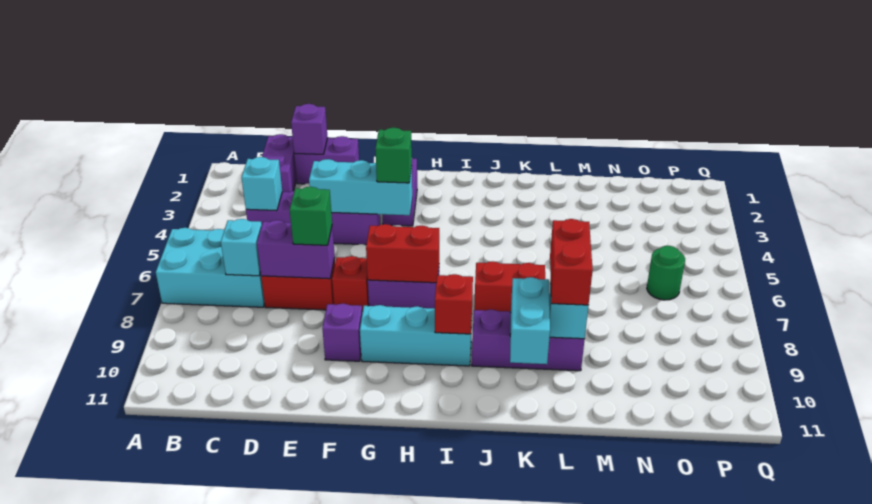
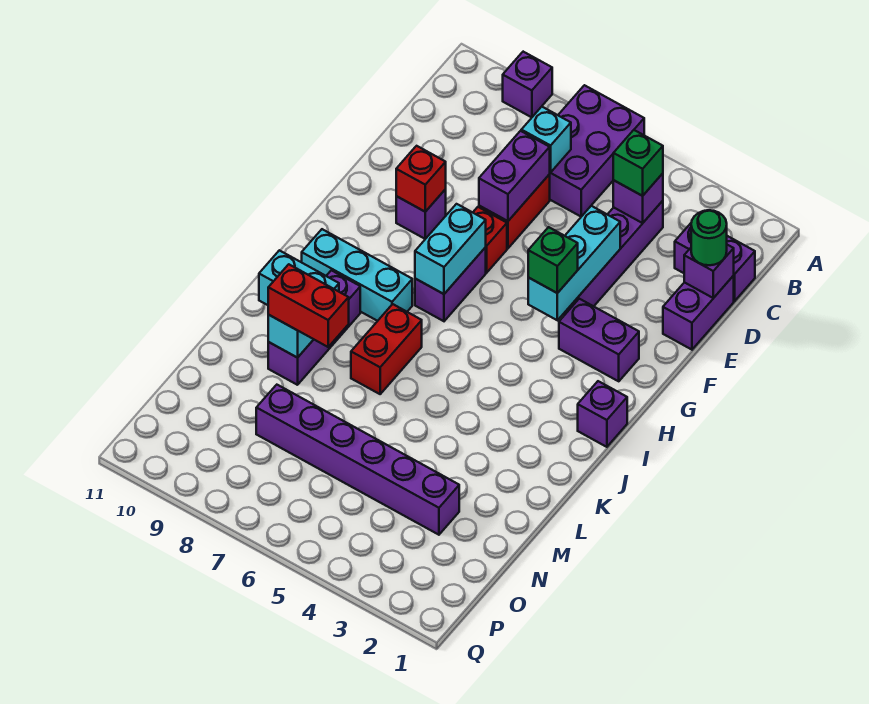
cyan brick A6:C7 level 1 -> purple brick A6:C7 level 1
none -> purple brick A9 level 1
cyan brick C4 level 2 -> purple brick C4 level 2
green brick E7 level 3 -> green brick C4 level 3
red brick G7:H7 level 2 -> cyan brick G7:H7 level 2
cyan brick G9:I9 level 1 -> cyan brick I8:I10 level 1
none -> purple brick I1 level 1
red brick I9 level 2 -> red brick F9 level 2
none -> purple brick N3:N8 level 1
green round brick O6 level 1 -> green round brick D1 level 3

